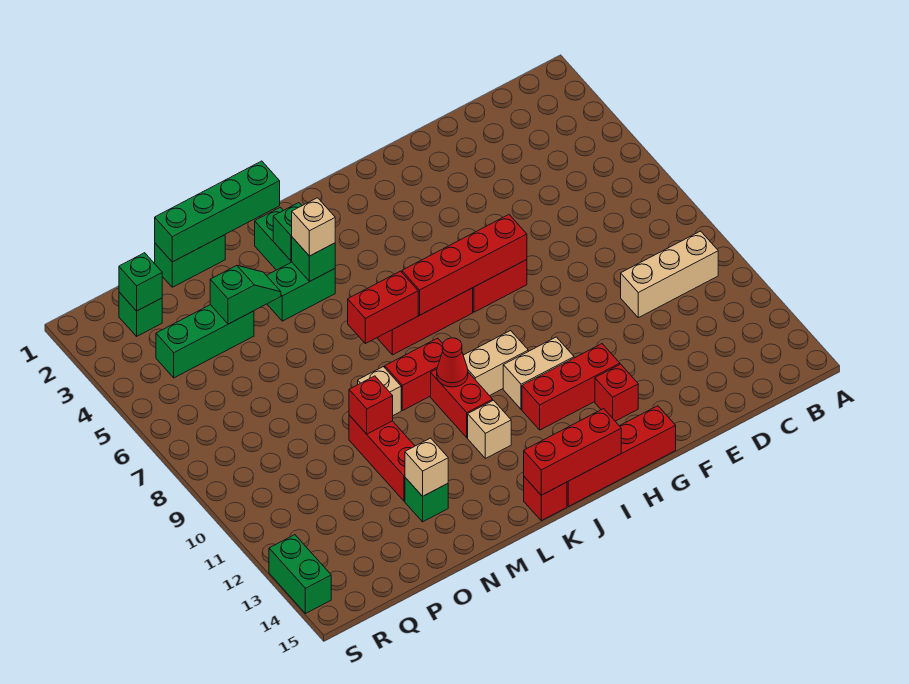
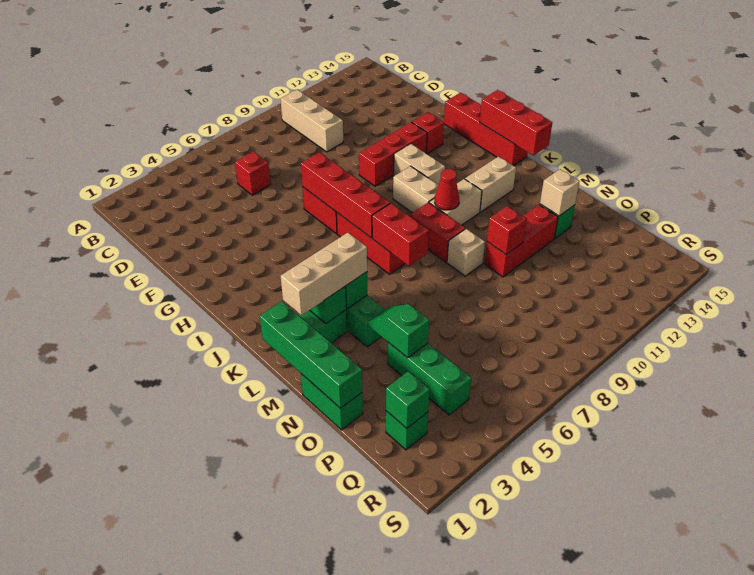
red brick G12:I12 level 1 -> red brick G10:G12 level 1
red brick K10:K11 level 1 -> tan brick K10:K11 level 1
tan brick K12 level 1 -> tan brick K12:K13 level 1
red brick K15 level 1 -> red brick D6 level 1
tan brick L4 level 3 -> tan brick L2:L4 level 3
green brick S13:S14 level 1 -> none

